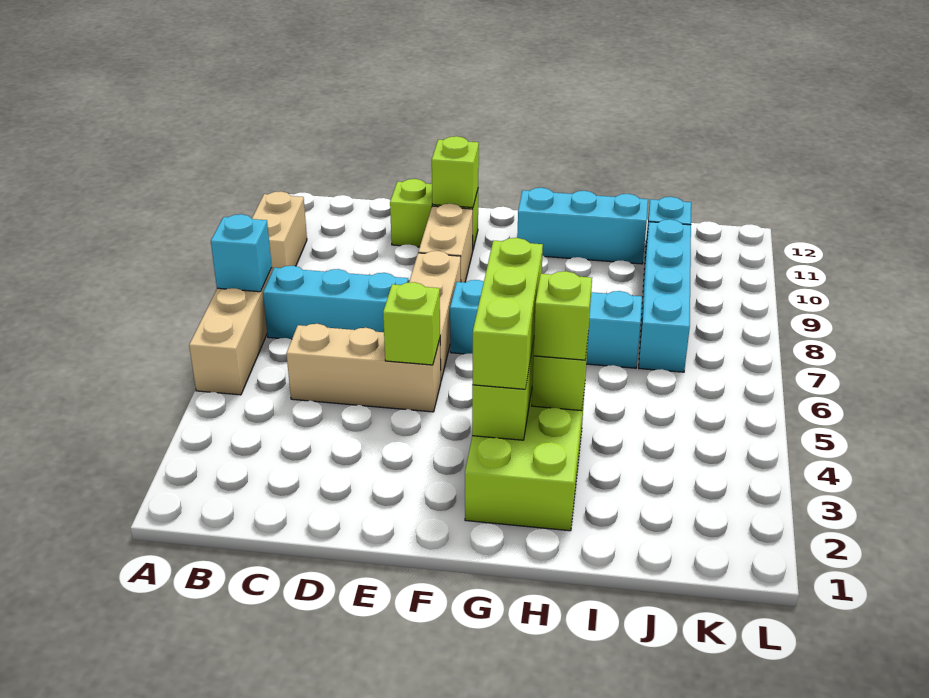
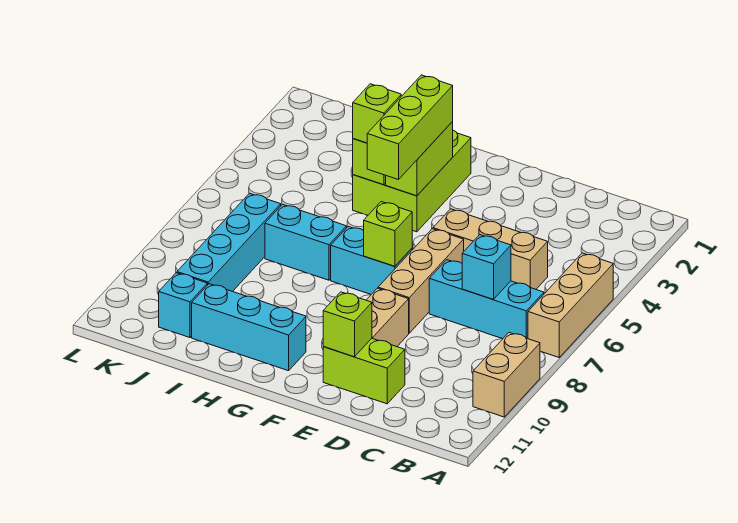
cyan brick A7 level 2 -> cyan brick C7 level 2
lime brick E5 level 2 -> lime brick F7 level 2

